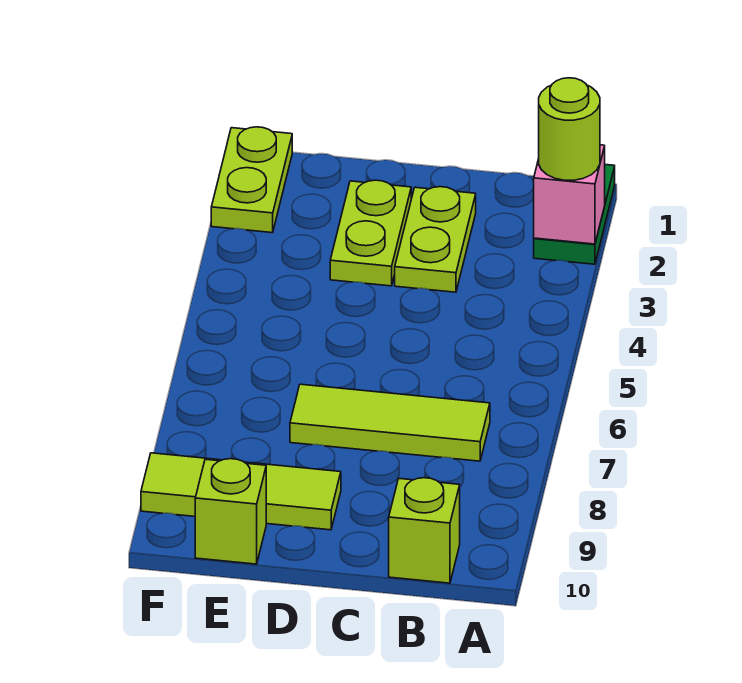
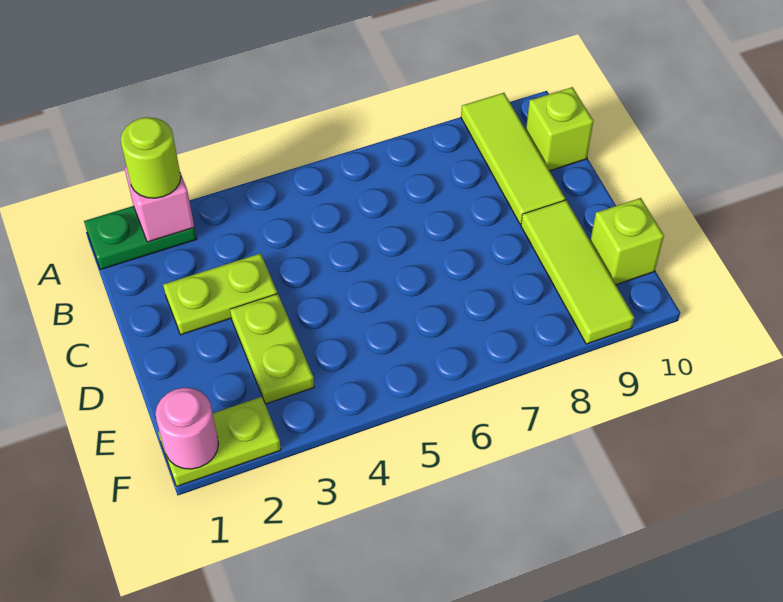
lime tile B7:D7 level 1 -> lime tile A9:C9 level 1
lime plate D2:D3 level 1 -> lime plate D3:E3 level 1
none -> pink round brick F1 level 2

